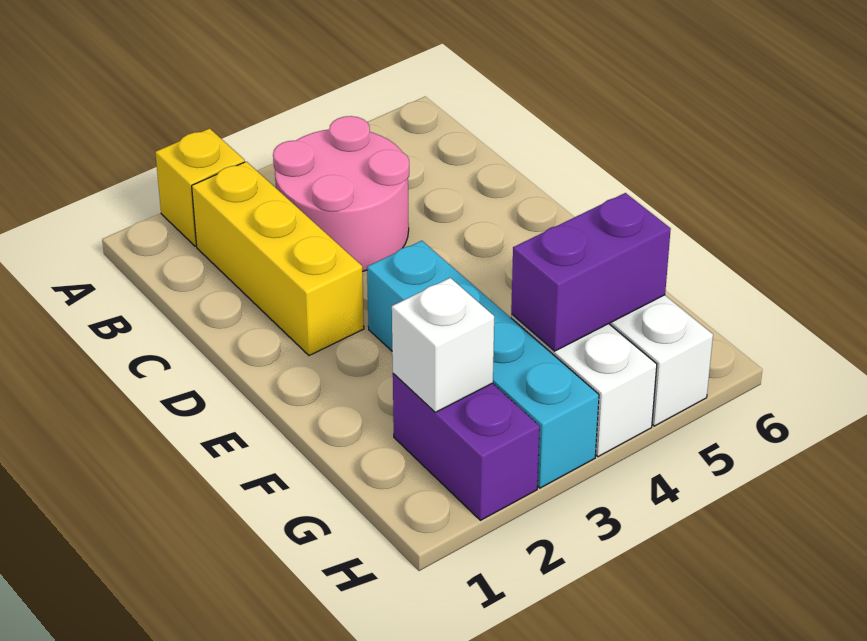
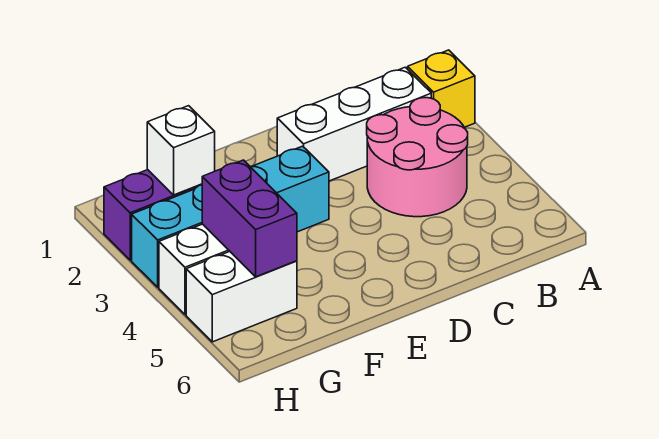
yellow brick B2:D2 level 1 -> white brick B2:D2 level 1

